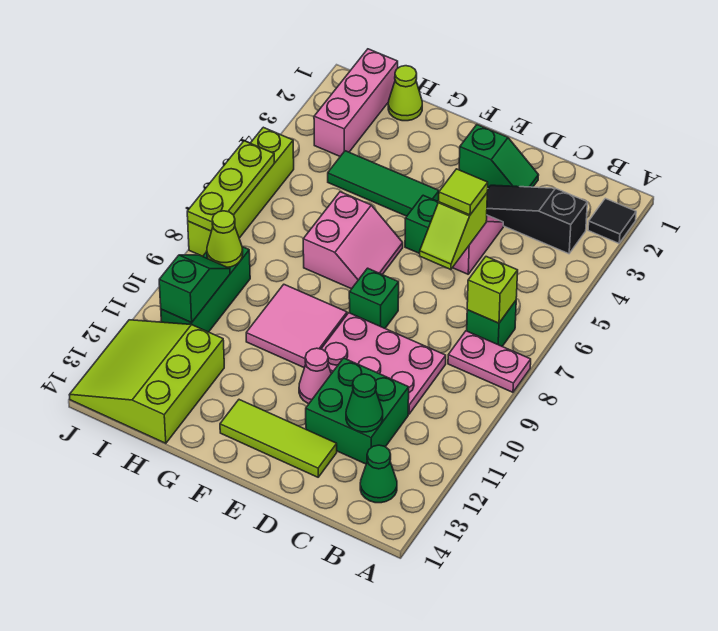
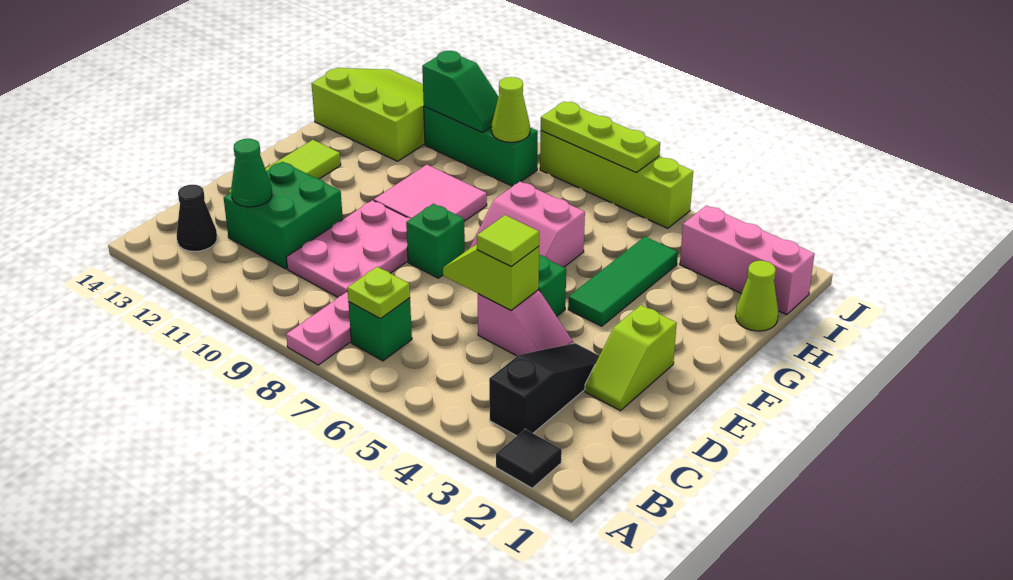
lime brick B7 level 2 -> lime plate B7 level 2
green cone B13 level 1 -> black cone B13 level 1
green slope D2:E2 level 1 top E -> lime slope D2:E2 level 1 top E
pink cone E11 level 1 -> none

